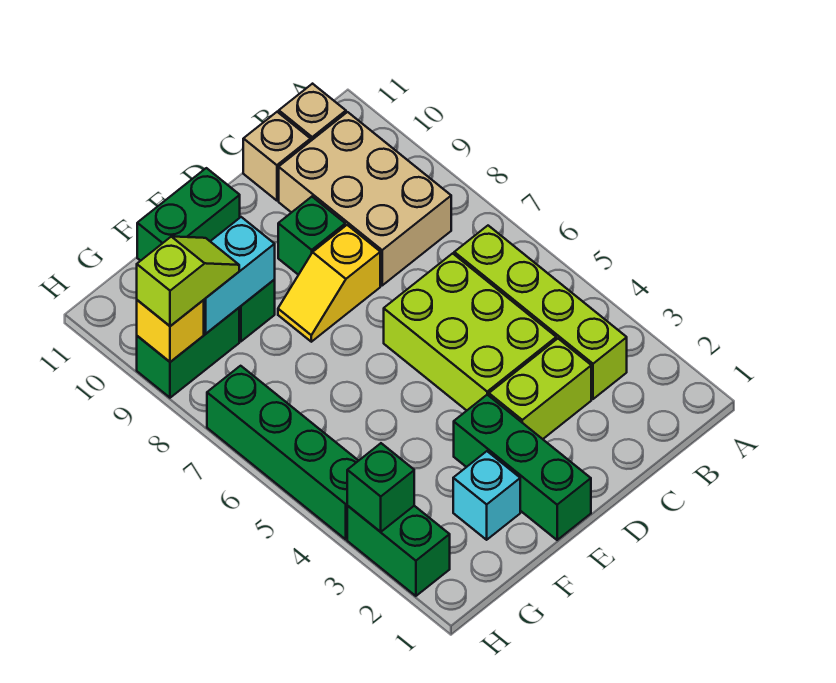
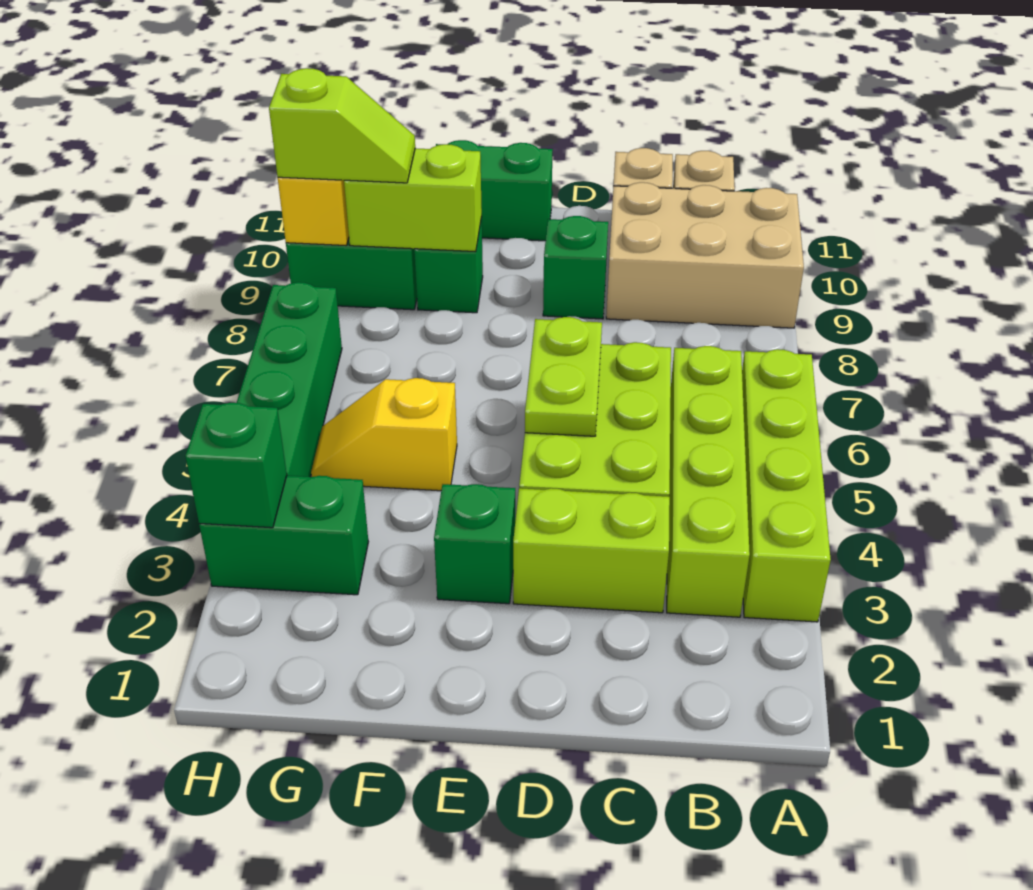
none -> lime brick A3:A6 level 1
tan brick B8:C10 level 1 -> tan brick A9:C10 level 1
none -> lime plate D5:D6 level 2
yellow slope D8:E8 level 1 top D -> yellow slope F5:G5 level 1 top F
green brick E1:E3 level 1 -> green brick E3 level 1
cyan brick F2 level 1 -> none
cyan brick F9:G9 level 2 -> lime brick F9:G9 level 2
green brick H2:H3 level 1 -> green brick G3:H3 level 1

